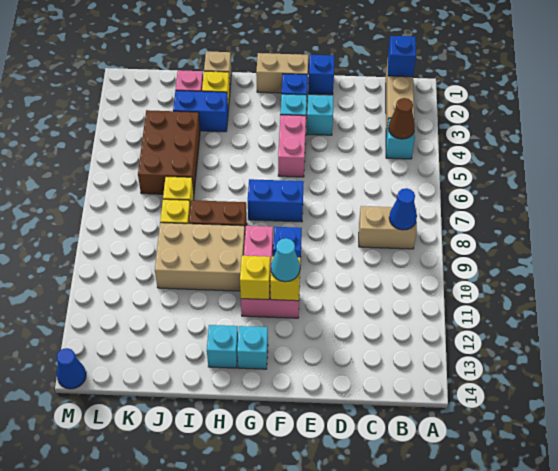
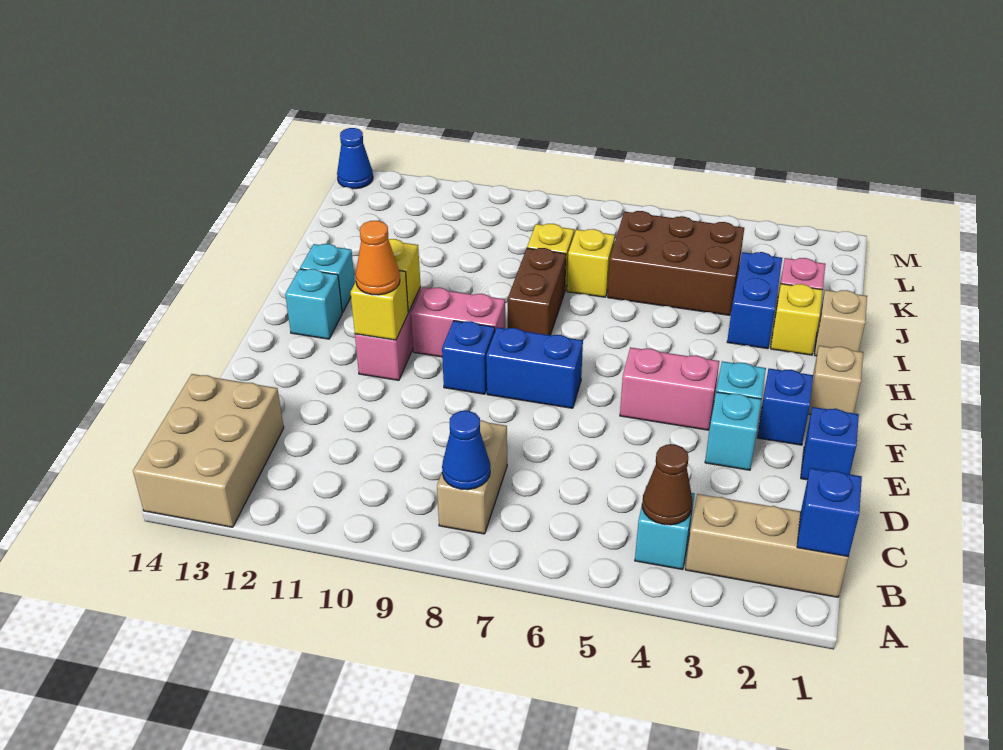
tan brick F1:G1 level 1 -> tan brick G1 level 1
blue brick F7:G7 level 1 -> blue brick F7:F8 level 1
cyan cone F11 level 3 -> orange cone F11 level 3
tan brick H9:J10 level 1 -> tan brick A13:C14 level 1

